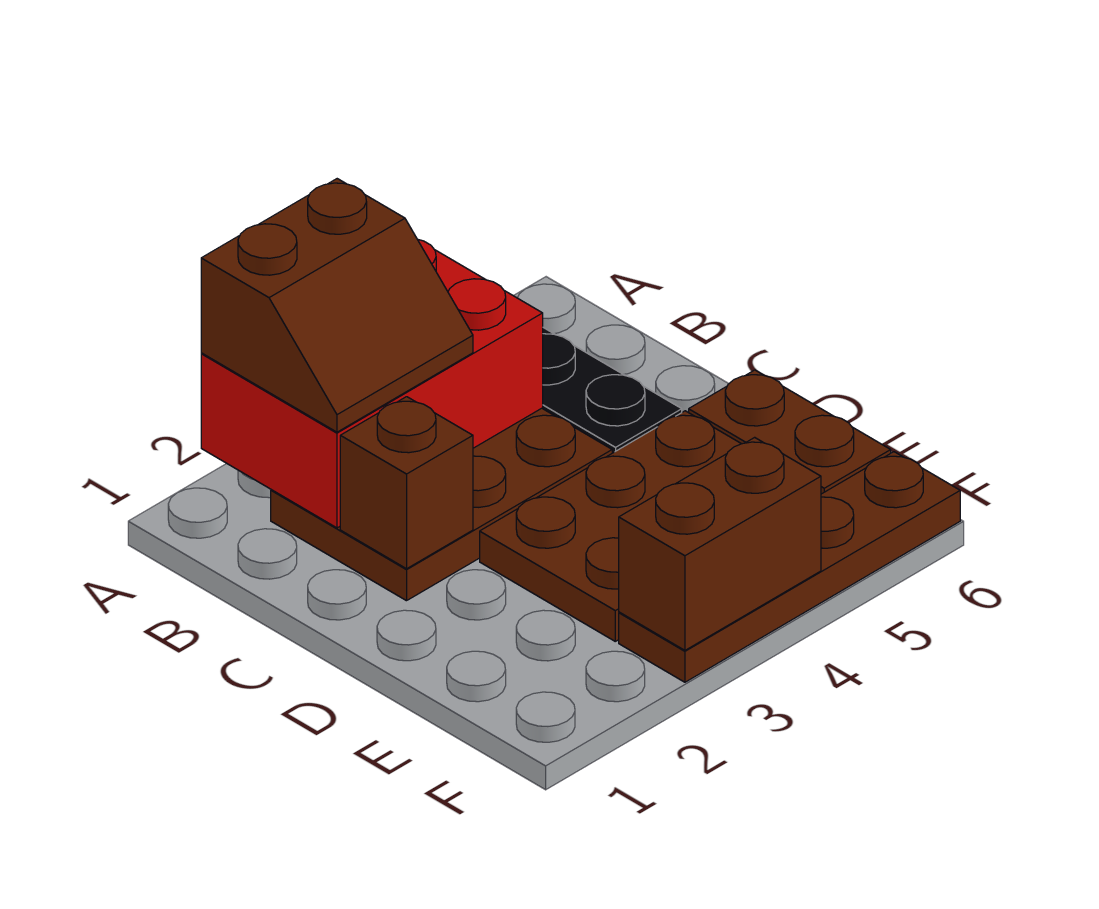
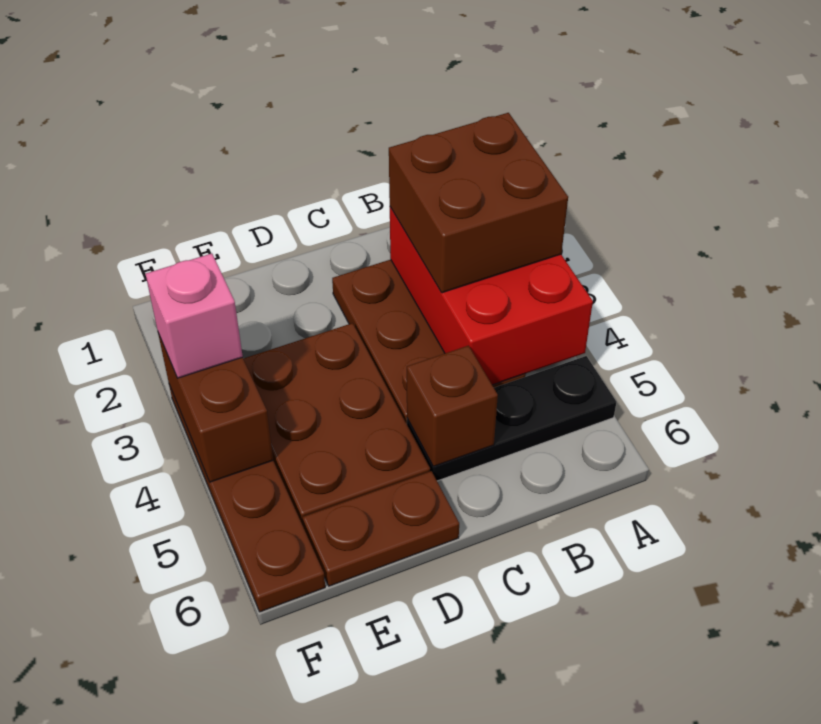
brown slope A2:B3 level 3 top A -> brown brick A2:B3 level 3
brown brick C2 level 2 -> brown brick C5 level 2
none -> pink brick F3 level 3

